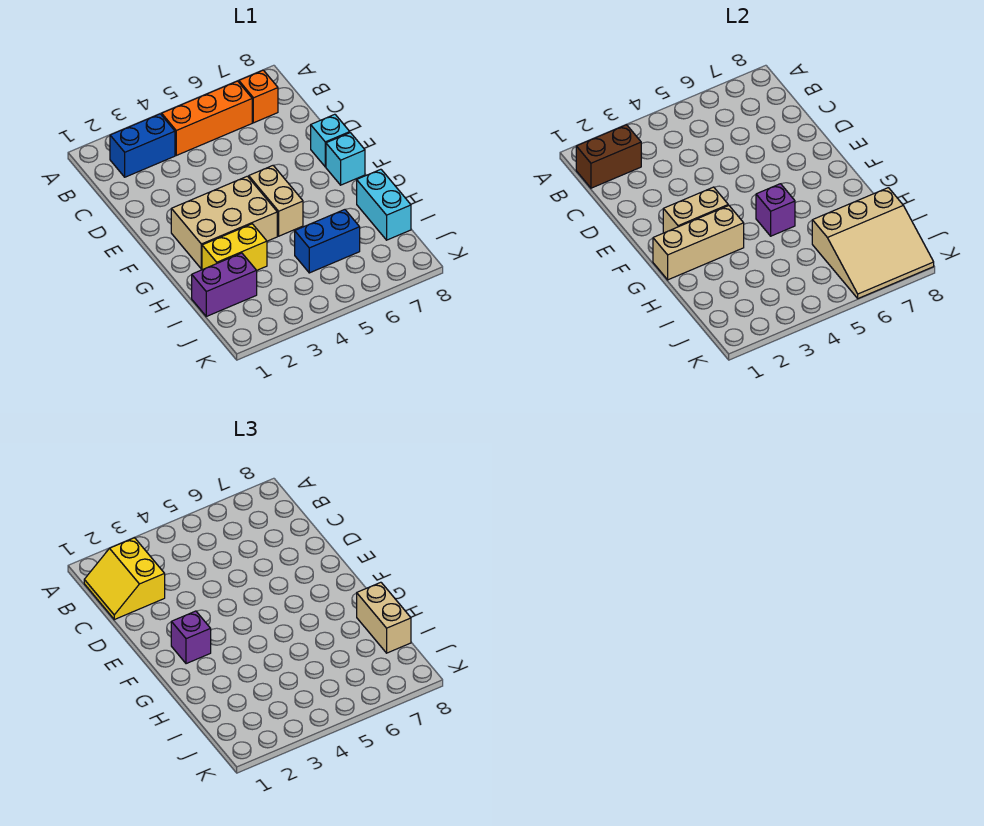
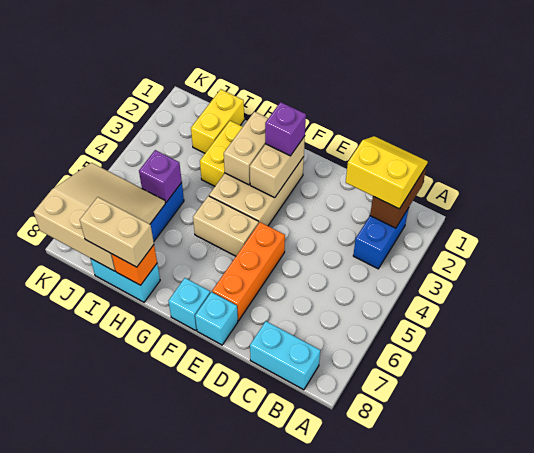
orange brick B4:B6 level 1 -> orange brick E5:E7 level 1
orange brick B7 level 1 -> orange brick H8 level 2
none -> cyan brick B8:C8 level 1
tan brick G1:G3 level 2 -> tan brick G2:G3 level 2
purple brick G5 level 2 -> purple brick I5 level 2
purple brick I1:I2 level 1 -> yellow brick I1:I2 level 1
tan slope I6:K8 level 2 top I -> tan slope I6:K8 level 2 top 8

